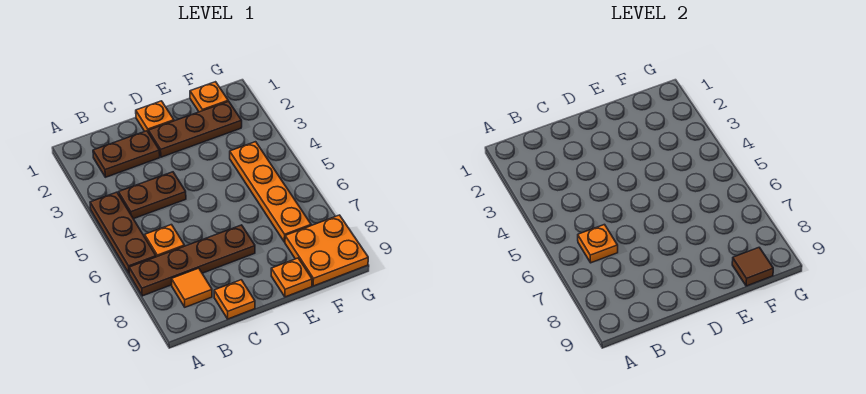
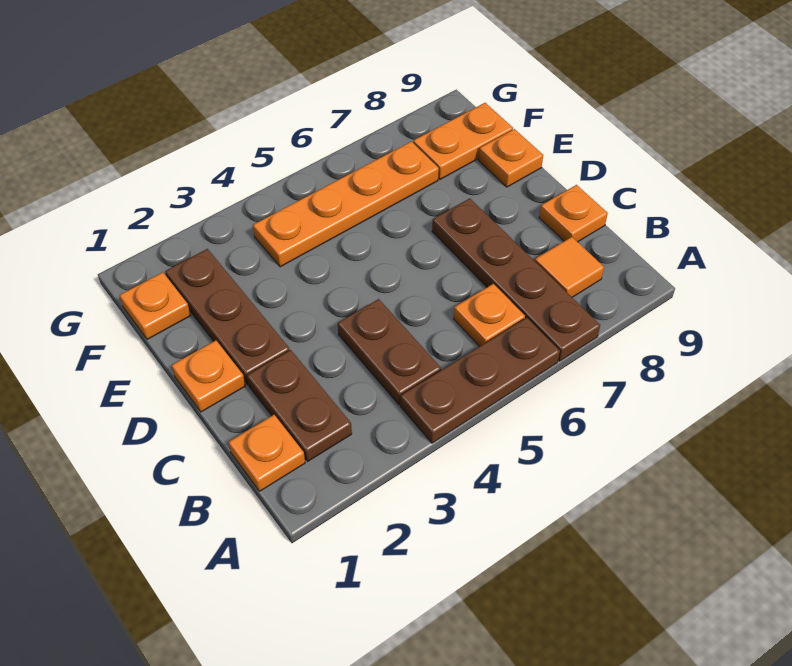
orange plate B6 level 2 -> orange plate B1 level 1
orange plate F8:G9 level 1 -> orange plate F8:F9 level 1
brown tile F9 level 2 -> none

